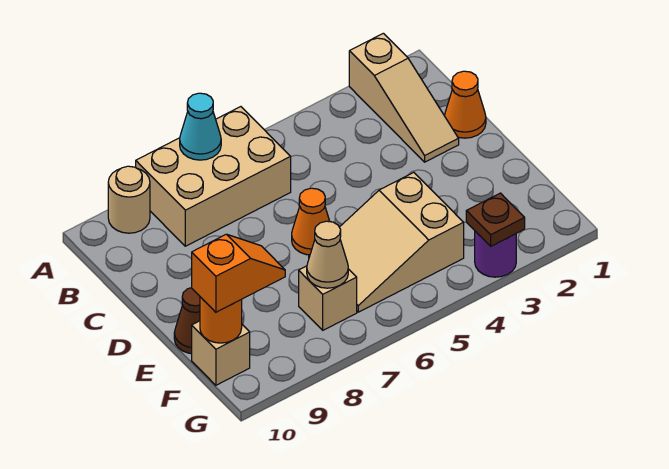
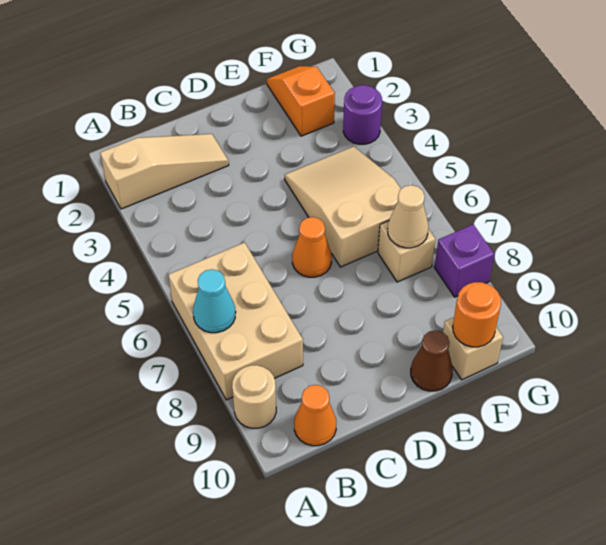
orange cone C1 level 1 -> orange cone B10 level 1
tan slope E4:F6 level 1 top 4 -> tan slope E4:F6 level 1 top 6
orange slope F9:F10 level 3 top 10 -> orange slope F1:F2 level 1 top 2
brown plate G3 level 2 -> none
none -> purple brick G8 level 1

